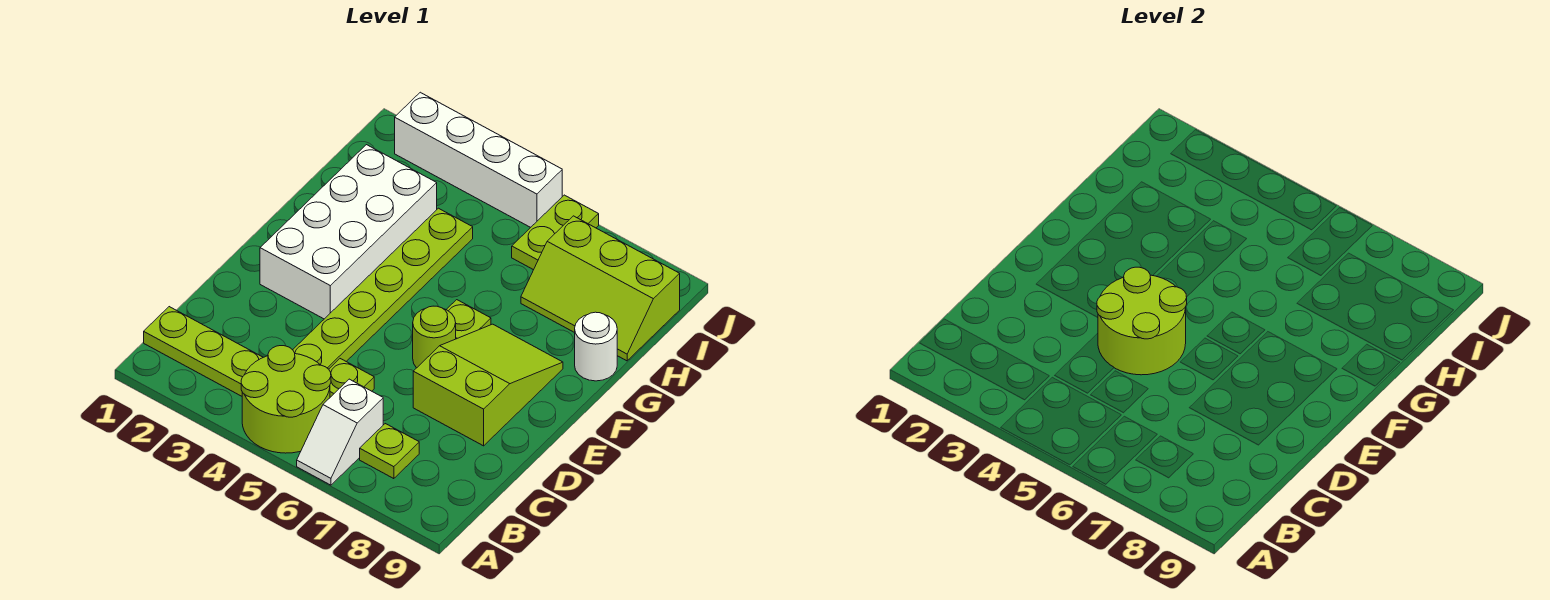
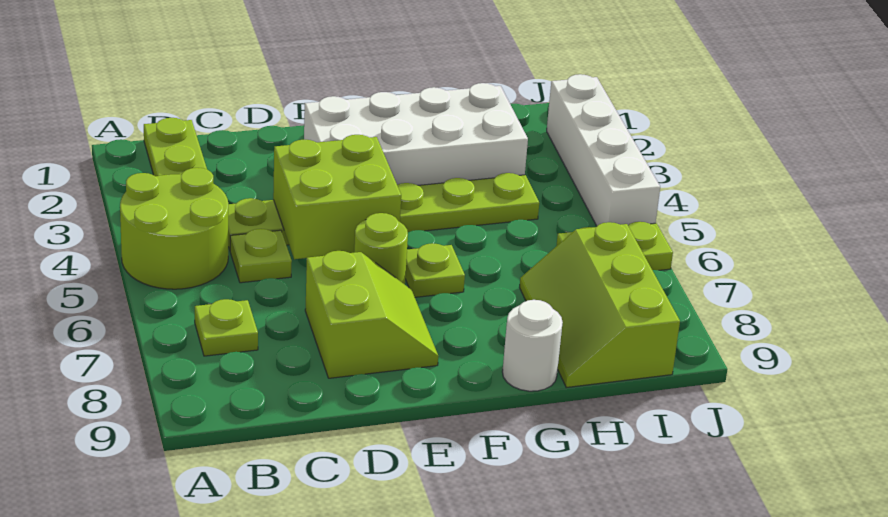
white slope A6:B6 level 1 top B -> none
lime round brick D4:E5 level 2 -> lime brick D4:E5 level 2
lime slope D7:F8 level 1 top D -> lime slope D7:E8 level 1 top D

